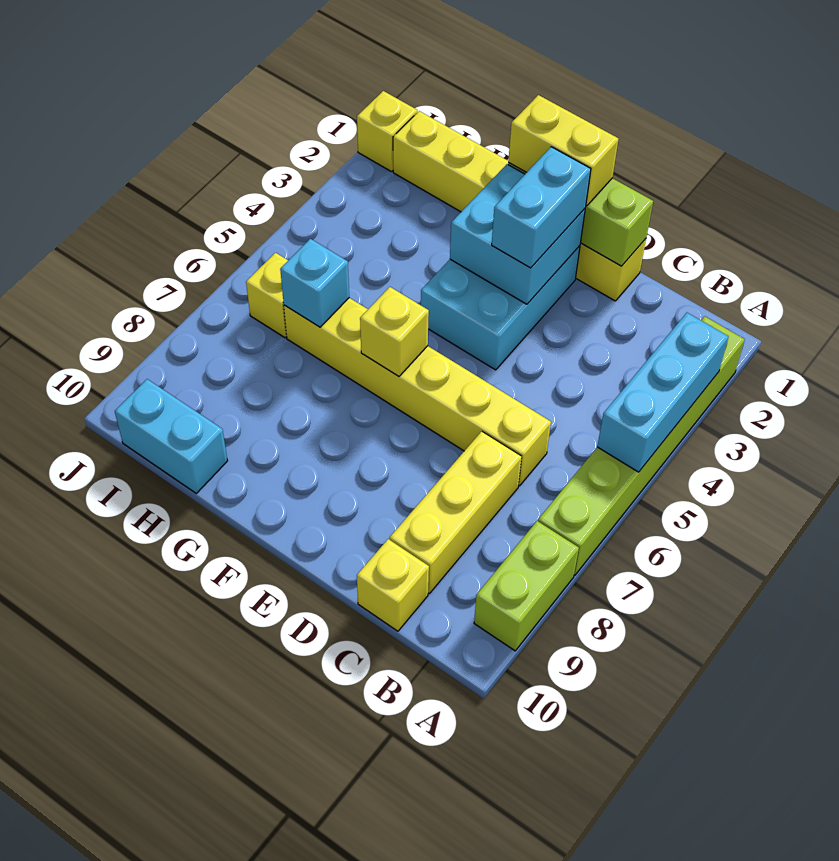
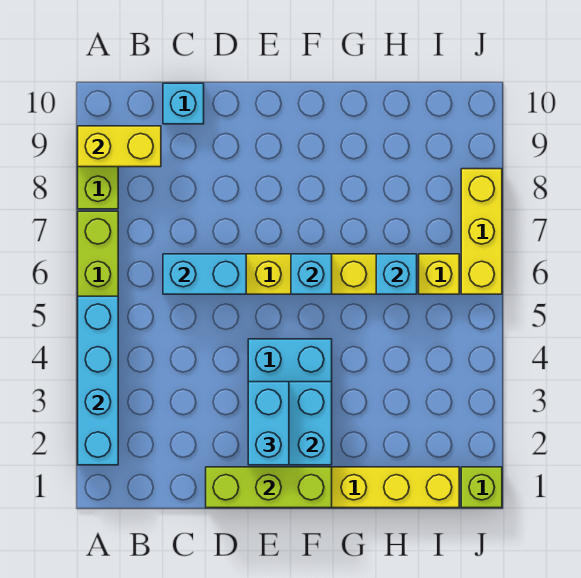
cyan brick A3:A5 level 2 -> cyan brick A2:A5 level 2
yellow brick C7:C9 level 1 -> yellow brick J6:J8 level 1
yellow brick C10 level 1 -> cyan brick C10 level 1
yellow brick E1:F1 level 3 -> yellow brick A9:B9 level 2
yellow brick F6 level 2 -> cyan brick F6 level 2
cyan brick H10:I10 level 1 -> cyan brick C6:D6 level 2
yellow brick J1 level 1 -> lime brick J1 level 1

